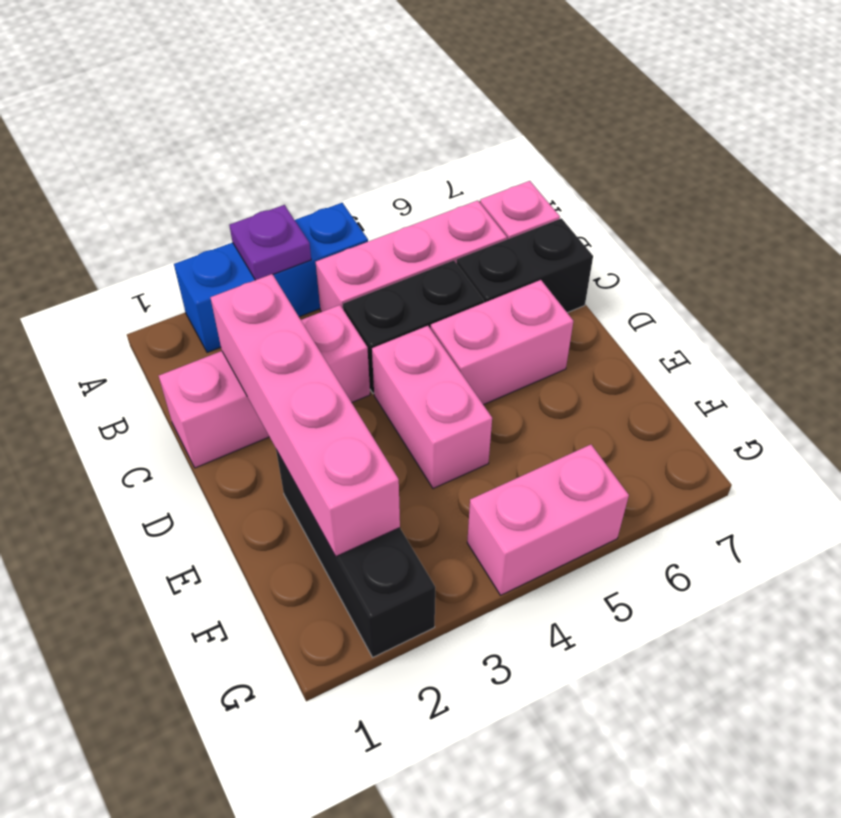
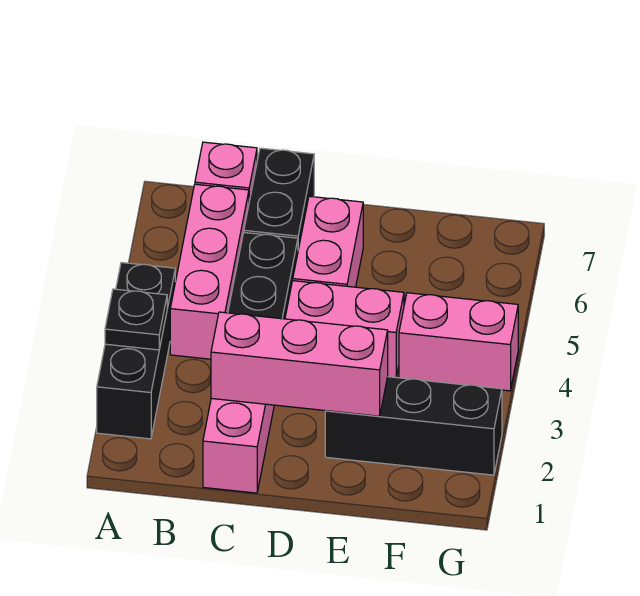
blue brick A2:A4 level 1 -> black brick A2:A4 level 1
purple plate A3 level 2 -> black plate A3 level 2
pink brick C2:F2 level 2 -> pink brick C2:E2 level 2
pink brick G4:G5 level 1 -> pink brick F4:G4 level 1

